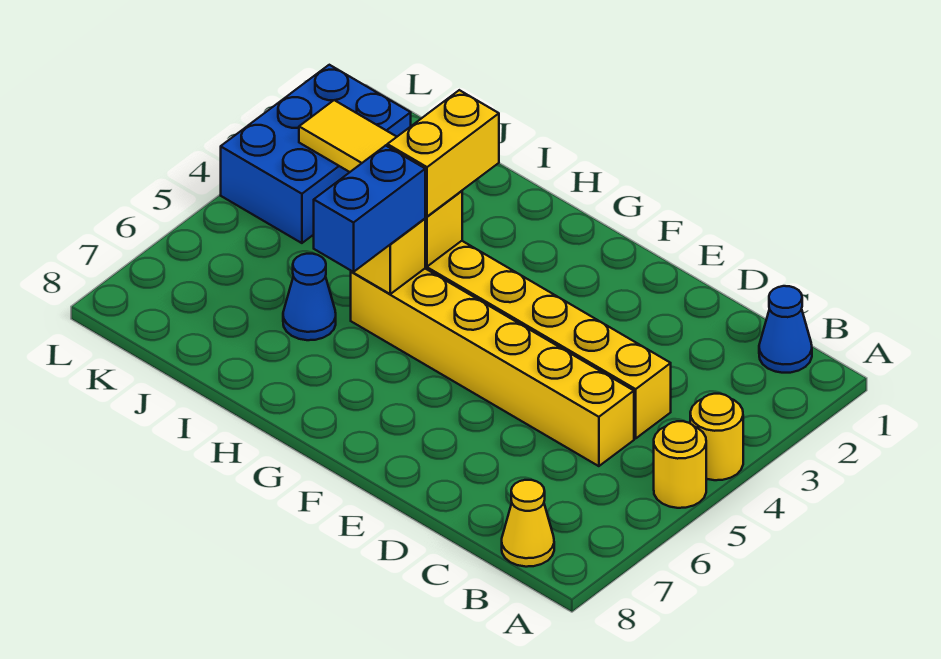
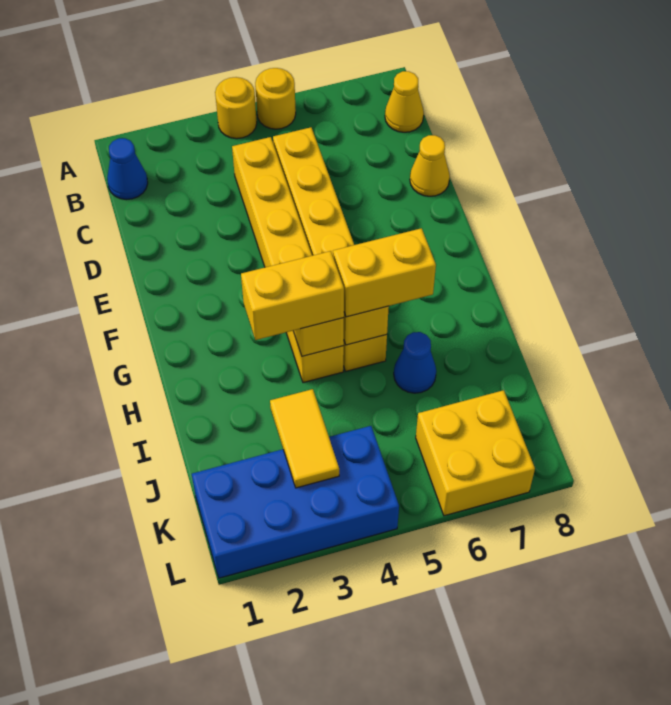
none -> yellow cone D8 level 1
blue brick H5:H6 level 3 -> yellow brick H5:H6 level 3
blue brick K2:L4 level 1 -> blue brick K1:L4 level 1
none -> yellow brick K6:L7 level 1

